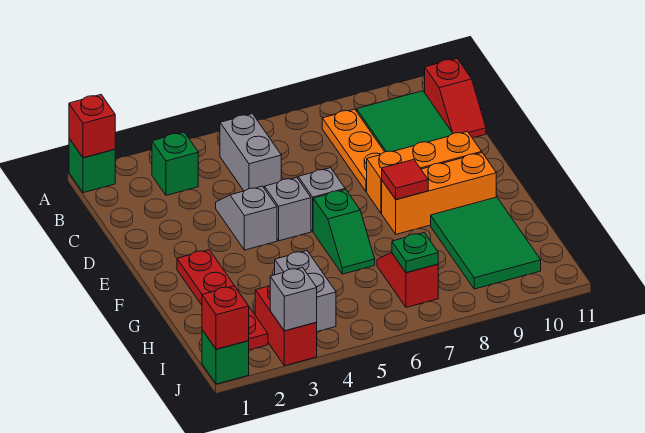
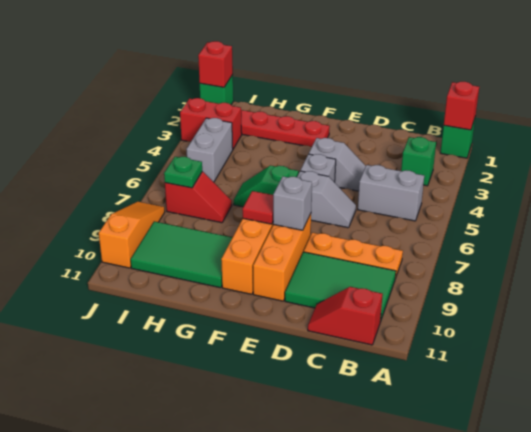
grey brick H4:I4 level 1 -> grey brick I4:I5 level 1
grey brick J3 level 2 -> grey brick E8 level 2
none -> orange slope J8:J10 level 1 top 10

